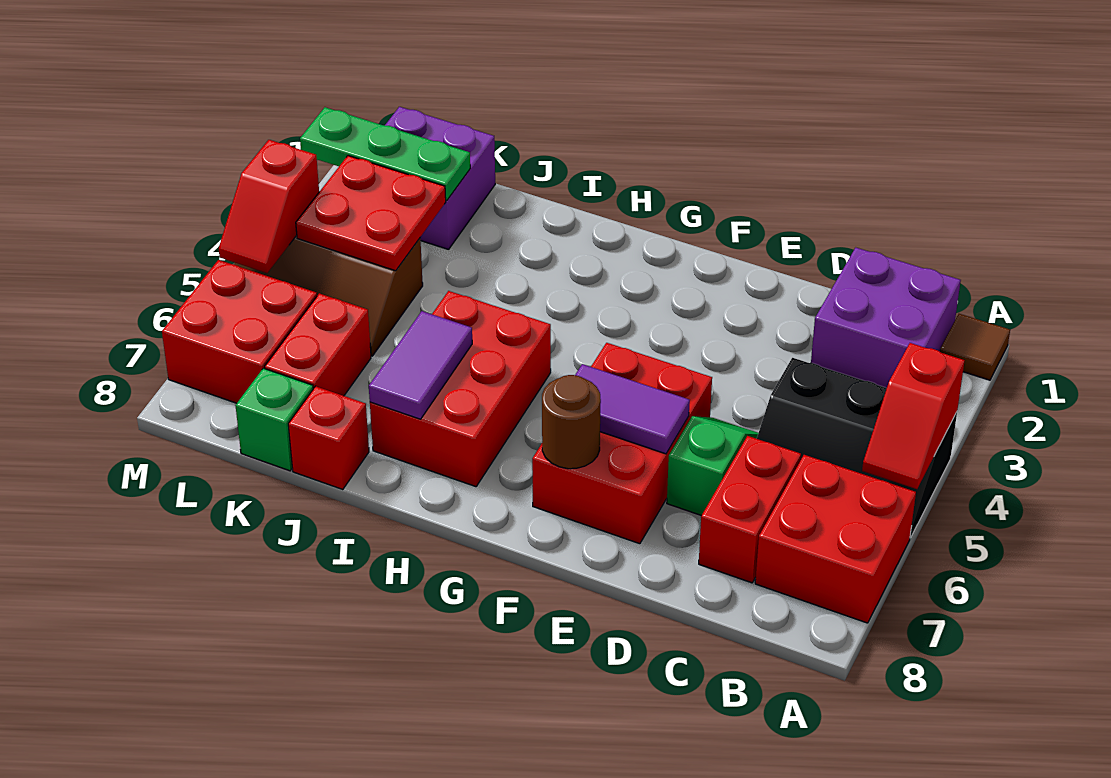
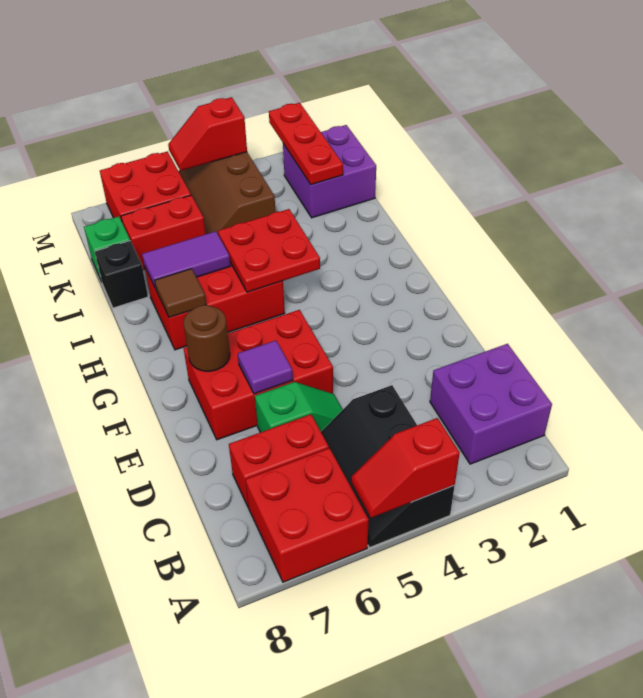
brown tile A1 level 1 -> brown tile H7 level 2
purple tile E6:F6 level 2 -> purple tile E6 level 2
red brick J8 level 1 -> black brick J8 level 1
green plate K2:M2 level 2 -> red plate K2:M2 level 2
red plate K3:L4 level 2 -> red plate H4:I5 level 2

